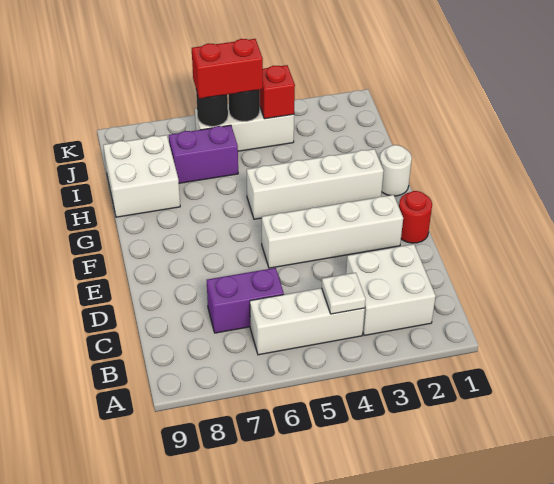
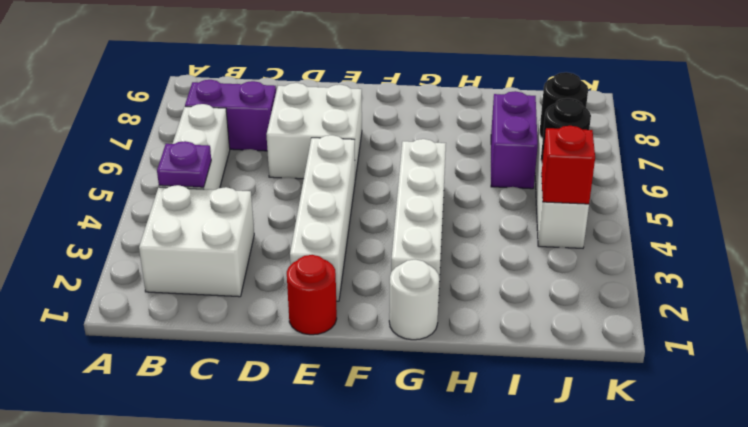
white plate B4 level 2 -> purple plate B4 level 2
purple brick C6:C7 level 1 -> purple brick B7:C7 level 1
white brick H8:I9 level 1 -> white brick D6:E7 level 1
red brick J5:J6 level 3 -> none

